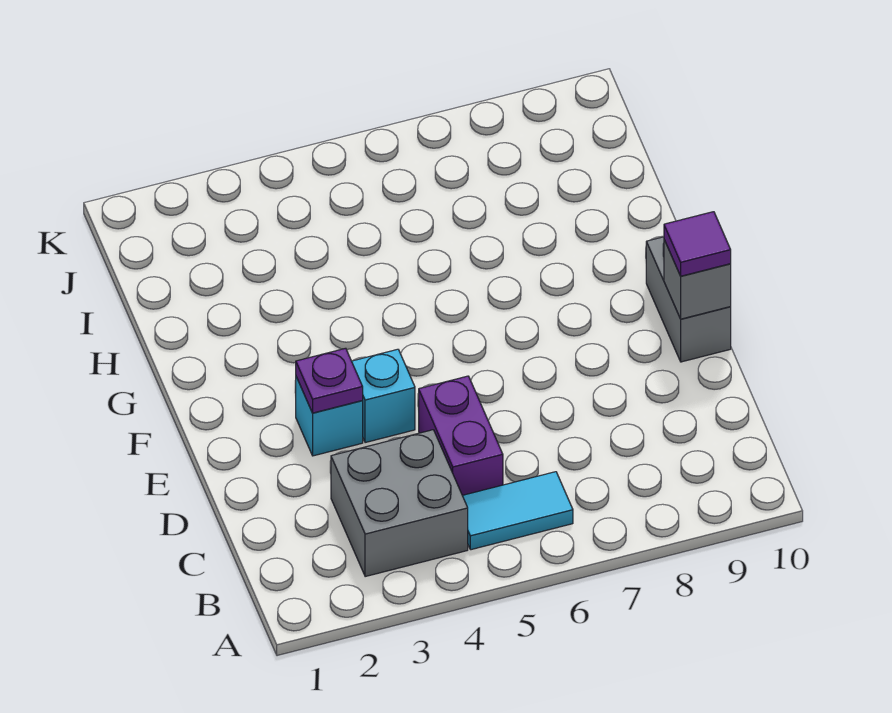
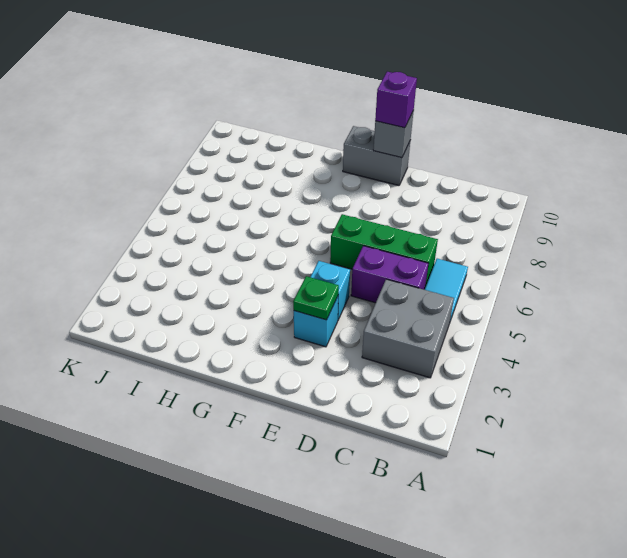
none -> green brick C6:E6 level 1
purple plate E3 level 2 -> green plate E3 level 2
purple tile E10 level 3 -> purple brick E10 level 3

